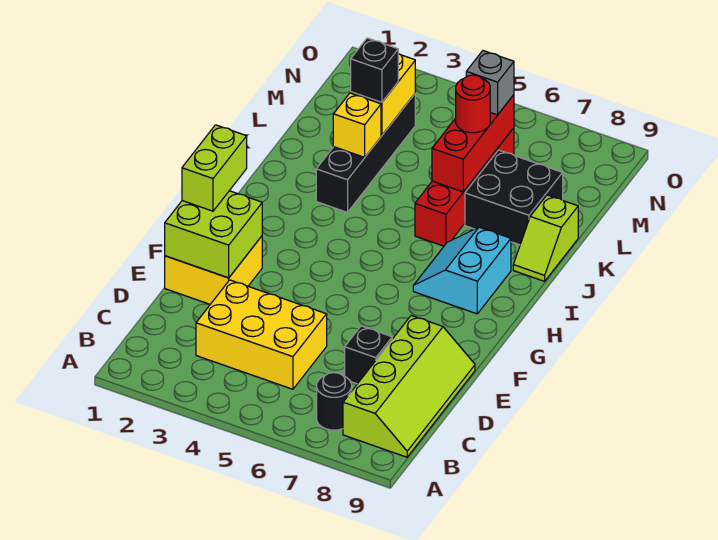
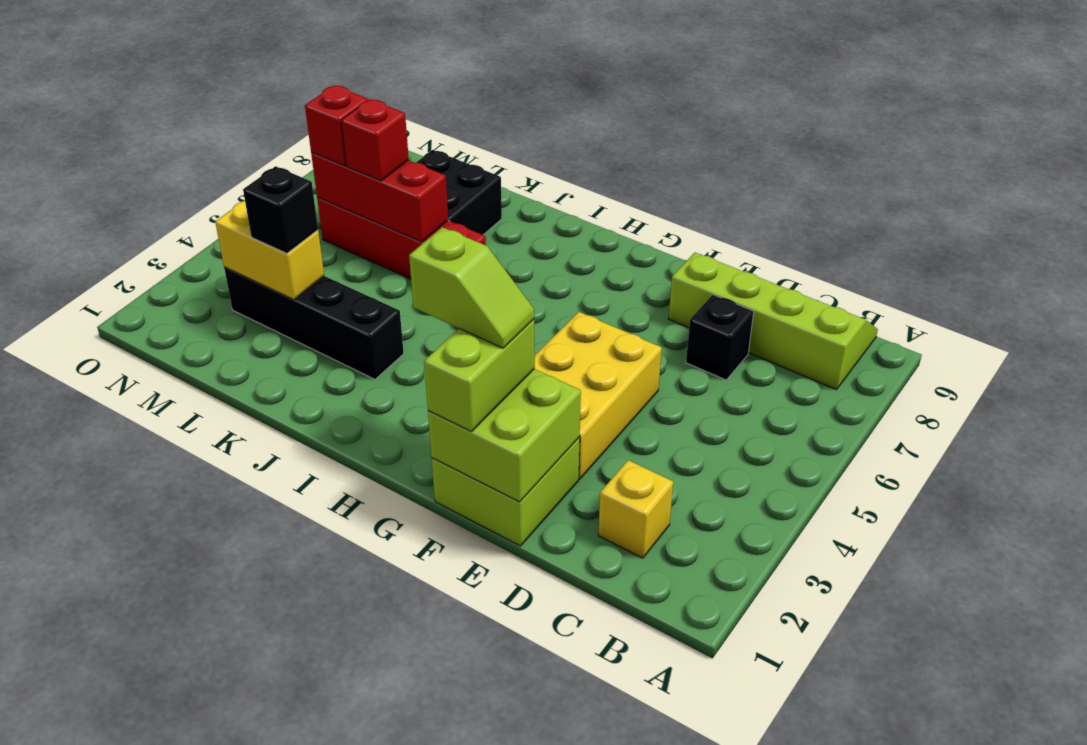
black round brick B7 level 1 -> none
yellow brick C3:D5 level 1 -> yellow brick E3:F5 level 1
yellow brick E1:F2 level 1 -> lime brick E1:F2 level 1
lime brick F1:G1 level 3 -> lime brick F1:F2 level 3
cyan slope H7:I8 level 1 top 8 -> none
lime slope J9:K9 level 1 top K -> lime slope F2:G2 level 4 top G
yellow brick K3 level 2 -> yellow brick C2 level 1
red round brick L6 level 3 -> red brick L6 level 3
grey brick M6 level 3 -> red brick M6 level 3

